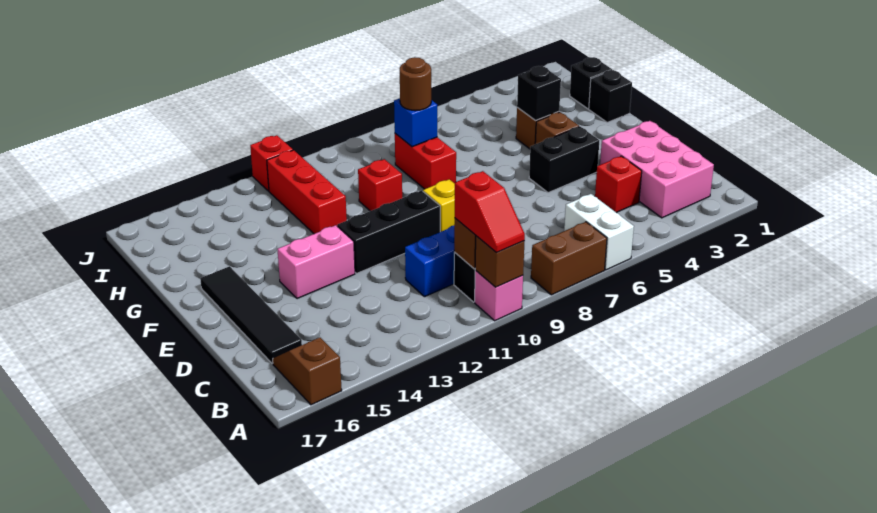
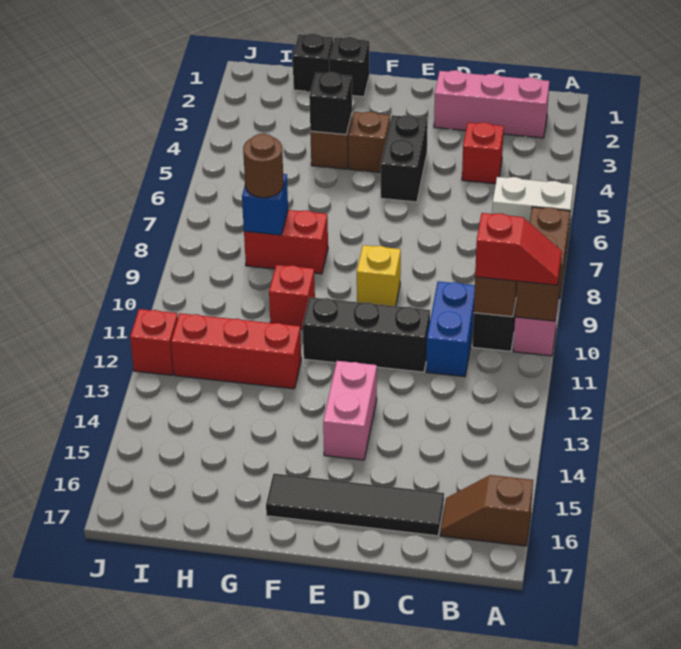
pink brick B2:D3 level 1 -> pink brick B2:D2 level 1
black brick E10:E12 level 1 -> black brick D11:F11 level 1

